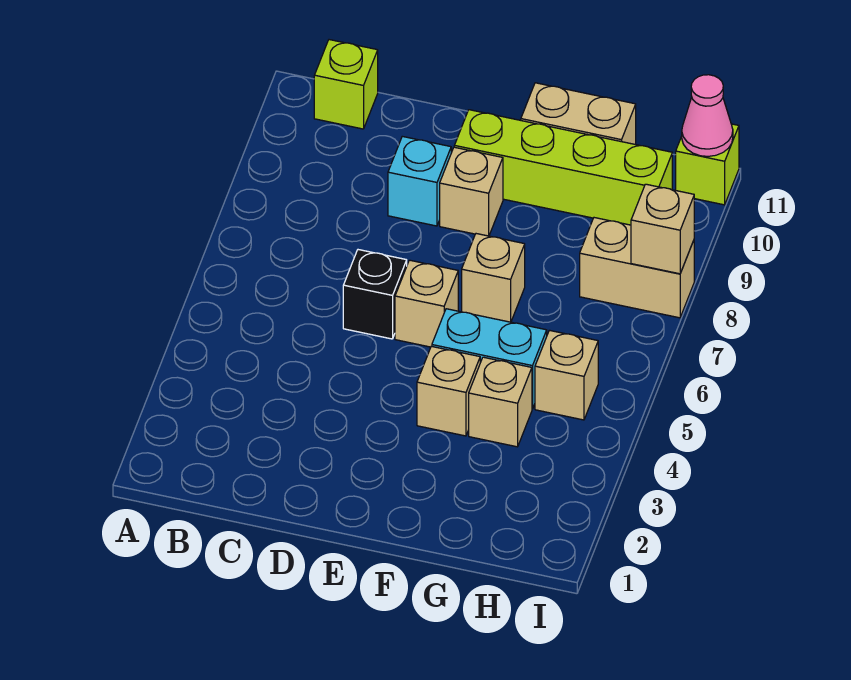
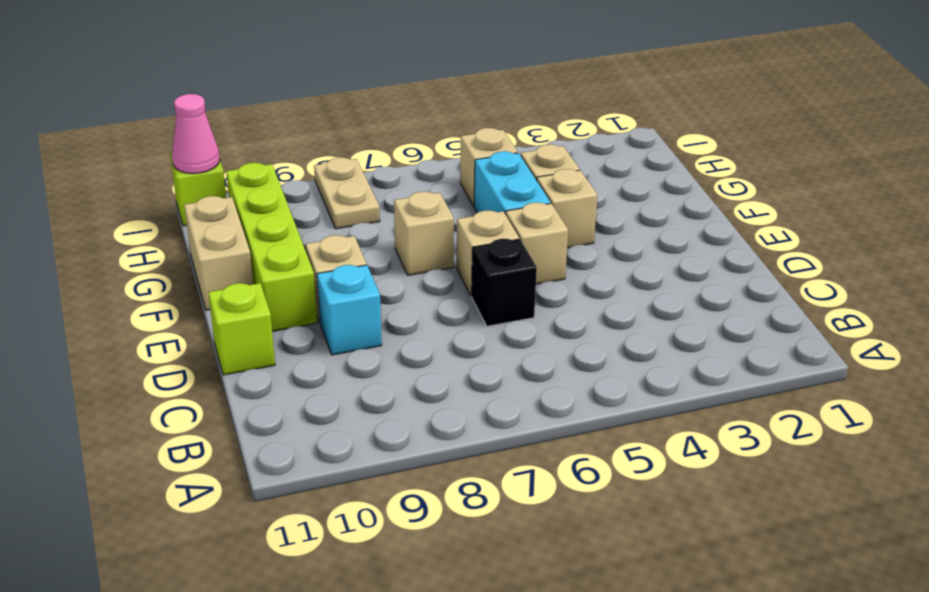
lime brick B11 level 1 -> lime brick D11 level 1
tan brick H8:I8 level 1 -> tan plate H8:I8 level 1
tan brick I8 level 2 -> tan brick E5 level 1

